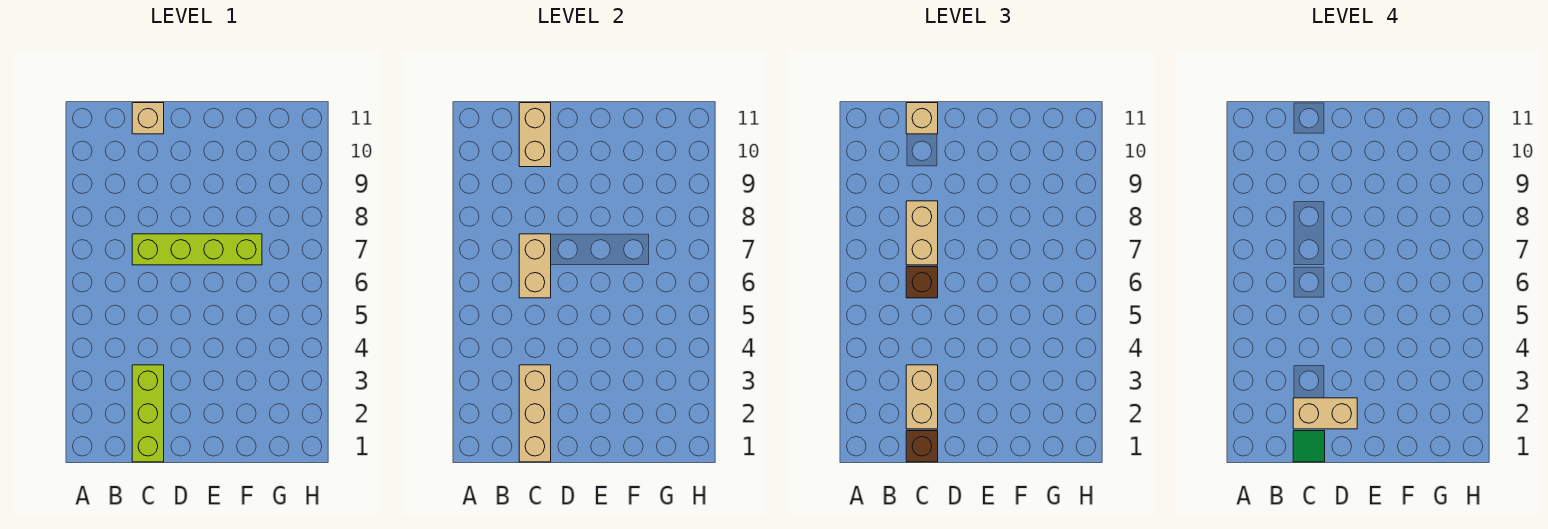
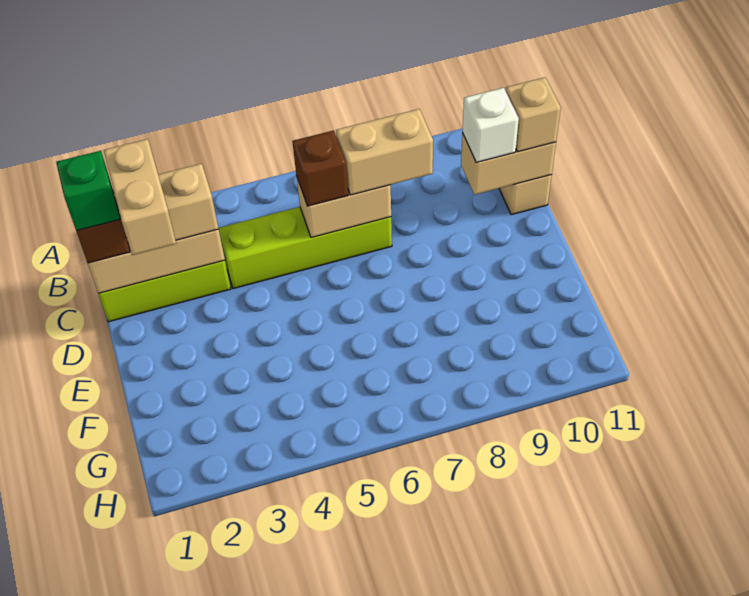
green tile C1 level 4 -> green brick C1 level 4
lime brick C7:F7 level 1 -> lime brick C4:C7 level 1
none -> white brick C10 level 3

